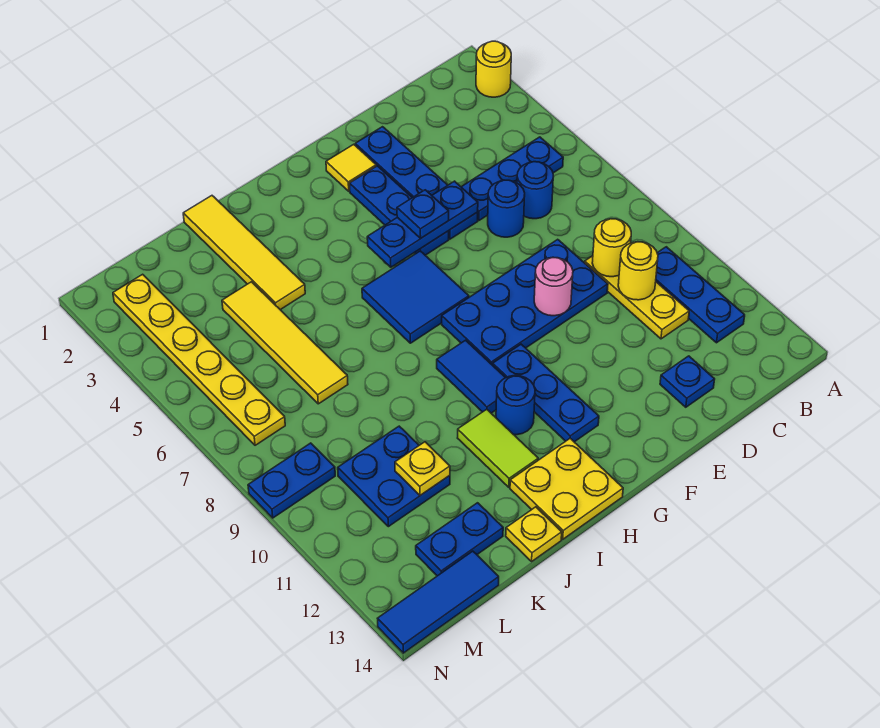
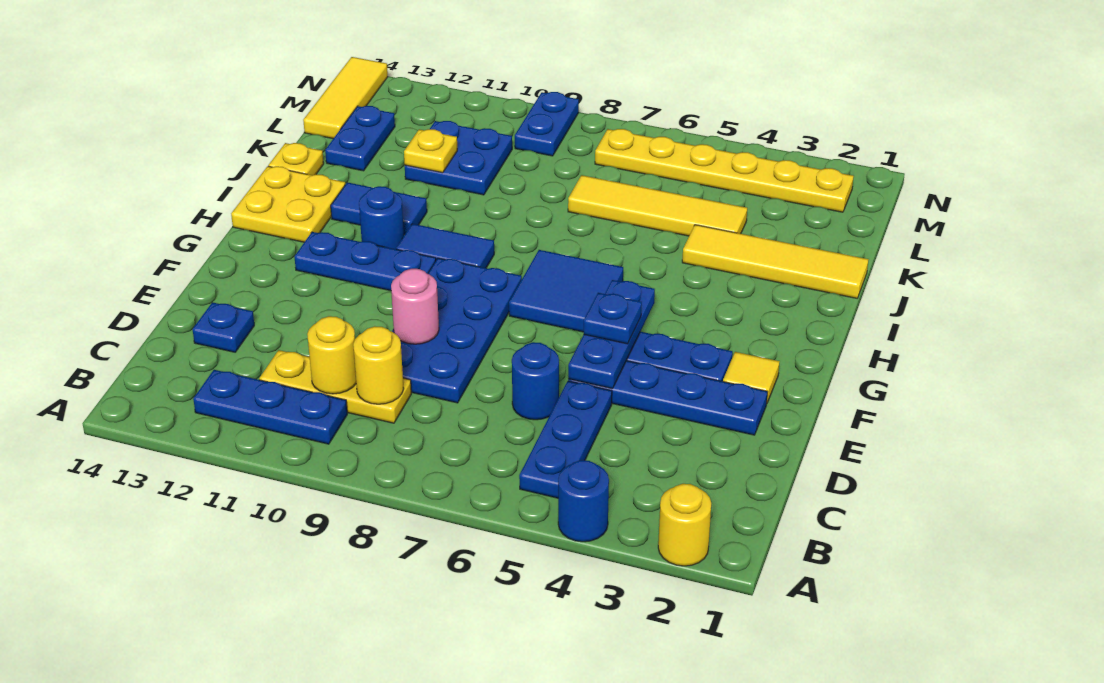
blue round brick C6 level 1 -> blue round brick A4 level 1
lime tile I11:I12 level 1 -> blue tile I11:I12 level 1
blue tile L14:N14 level 1 -> yellow tile L14:N14 level 1

